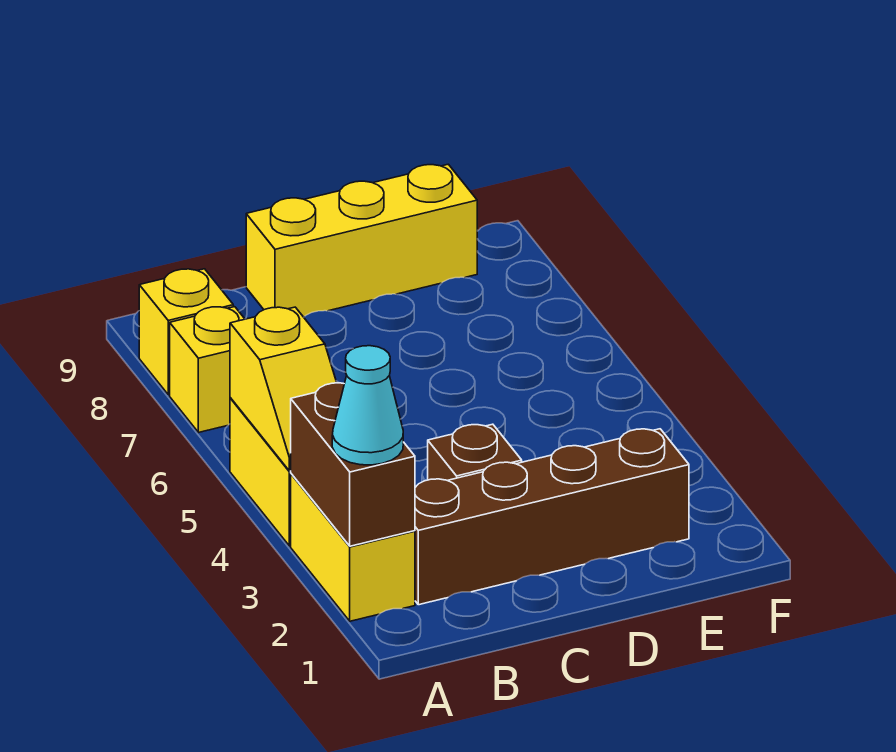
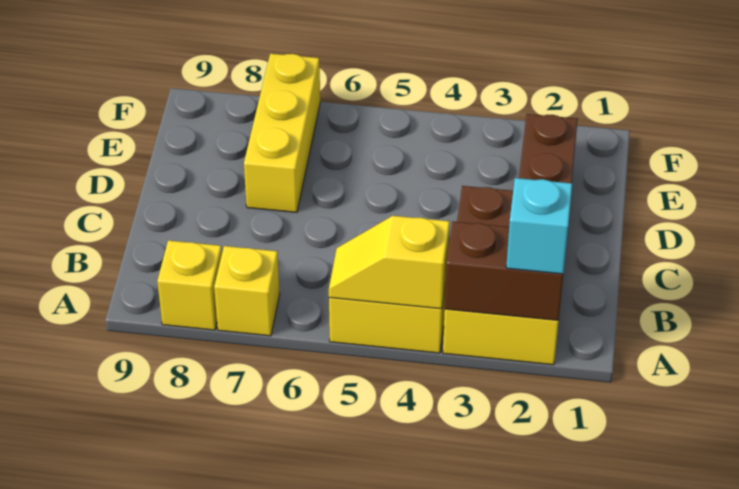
cyan cone A2 level 3 -> cyan brick A2 level 3
yellow slope A4:A5 level 2 top 5 -> yellow slope A4:A5 level 2 top 4
yellow brick C9:E9 level 1 -> yellow brick D7:F7 level 1

